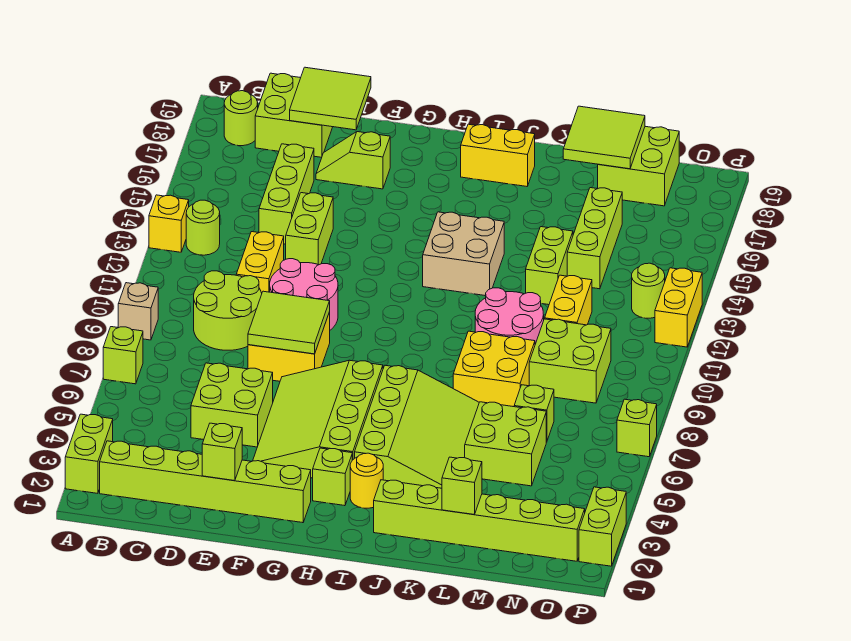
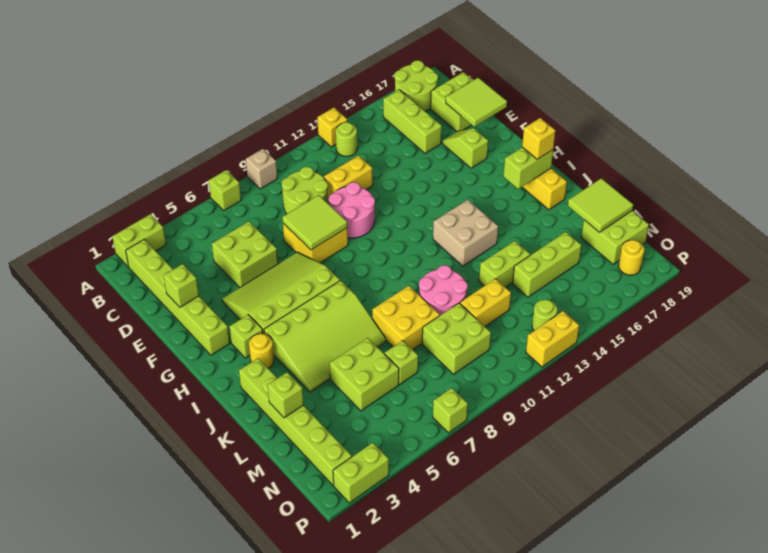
lime round brick B18 level 1 -> lime round brick A17:B18 level 1
lime brick D14:D16 level 1 -> lime brick B16:D16 level 1
lime brick E13:E14 level 1 -> lime brick I17:I18 level 2
none -> yellow brick I18 level 3
none -> yellow round brick O18 level 1

